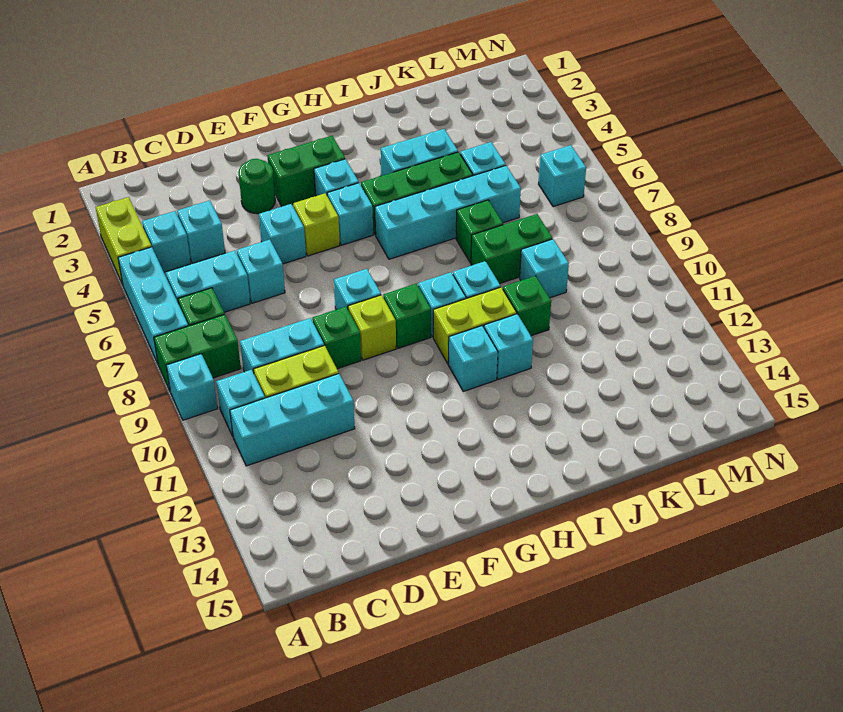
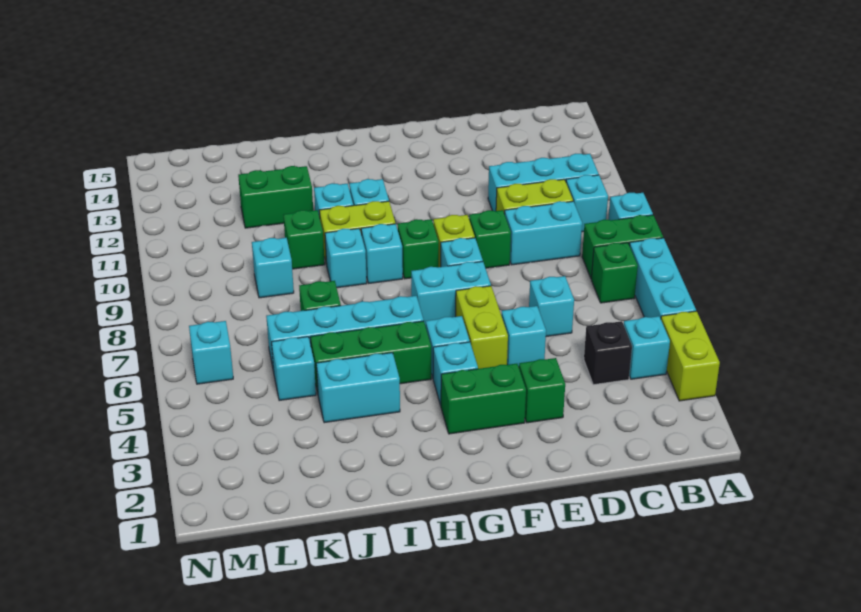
cyan brick B6:C6 level 1 -> cyan brick F7:G7 level 1
cyan brick C4 level 1 -> black brick C4 level 1
green round brick E3 level 1 -> green brick E3 level 1
lime brick F5 level 1 -> lime brick F5:F6 level 1
green brick J8:K8 level 1 -> green brick J12:K12 level 1

